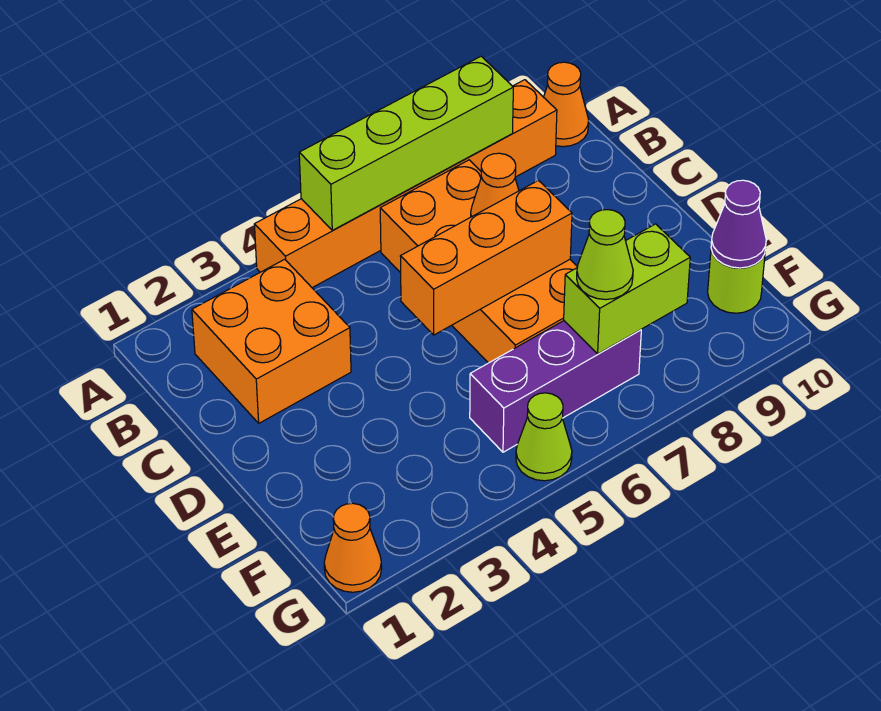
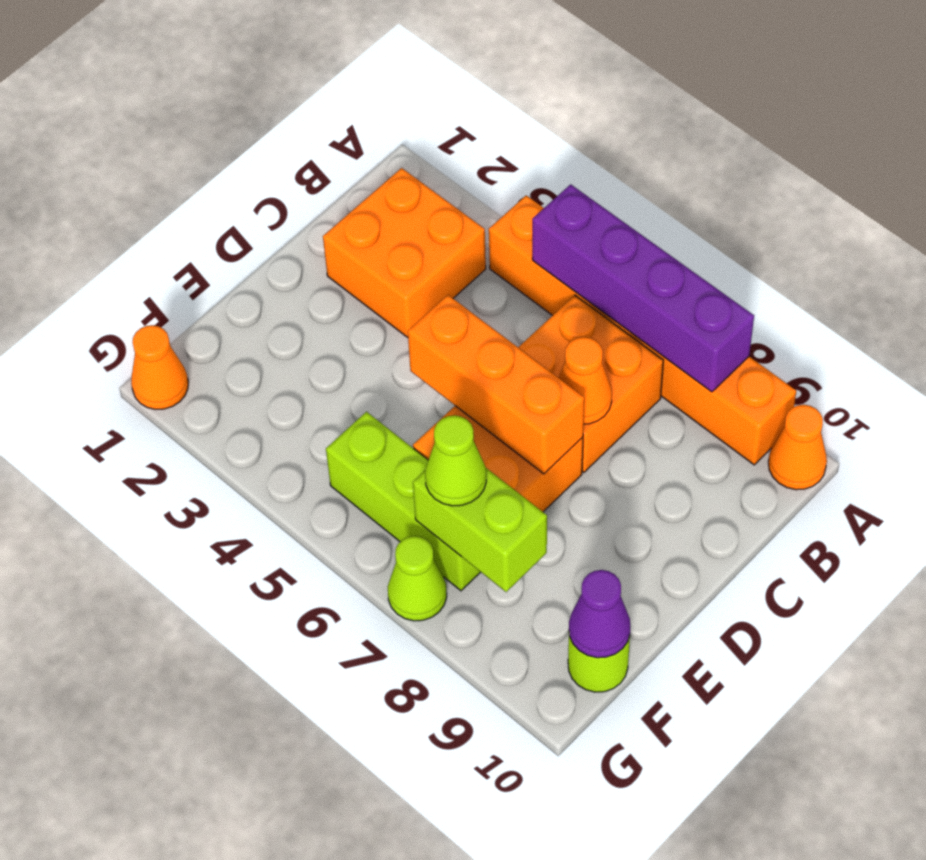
lime brick A5:A8 level 2 -> purple brick A5:A8 level 2
purple brick F5:F7 level 1 -> lime brick F5:F7 level 1
lime cone G5 level 1 -> lime cone G7 level 1

